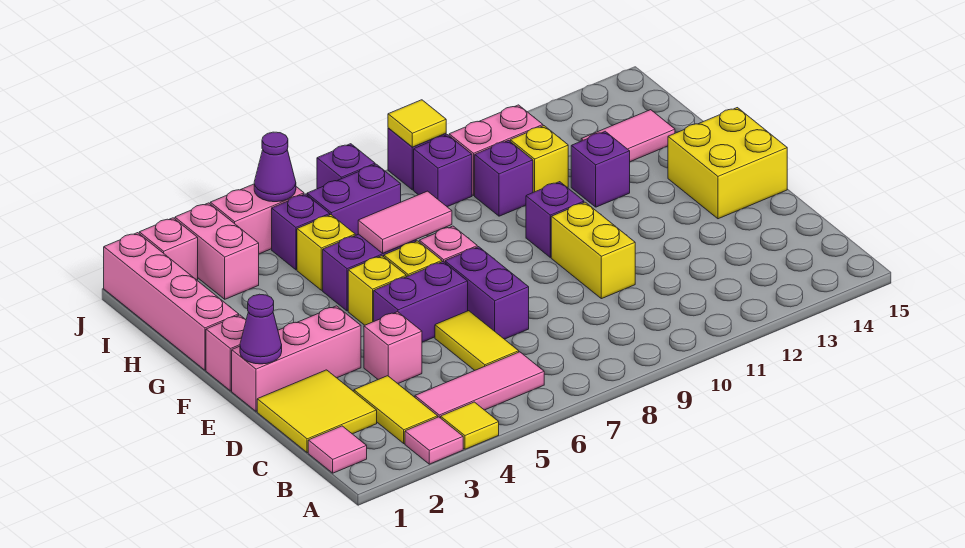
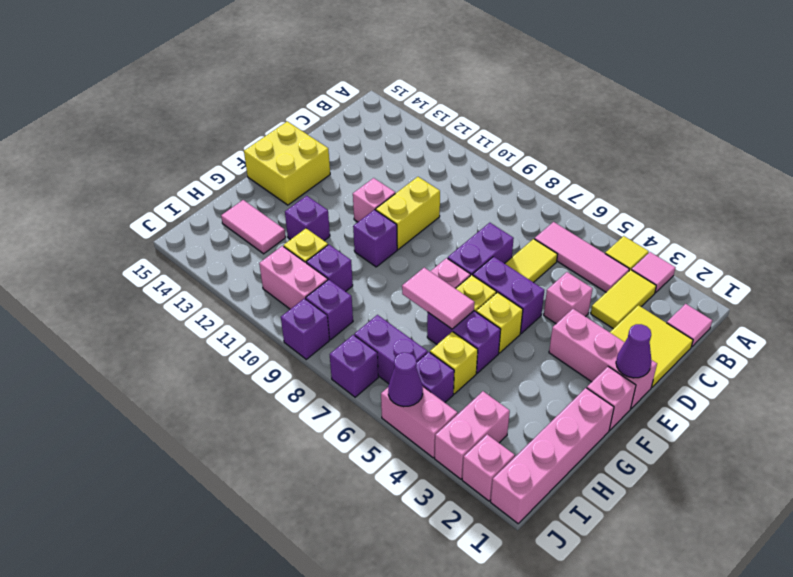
none -> pink brick E11 level 1
yellow tile J9 level 2 -> none

